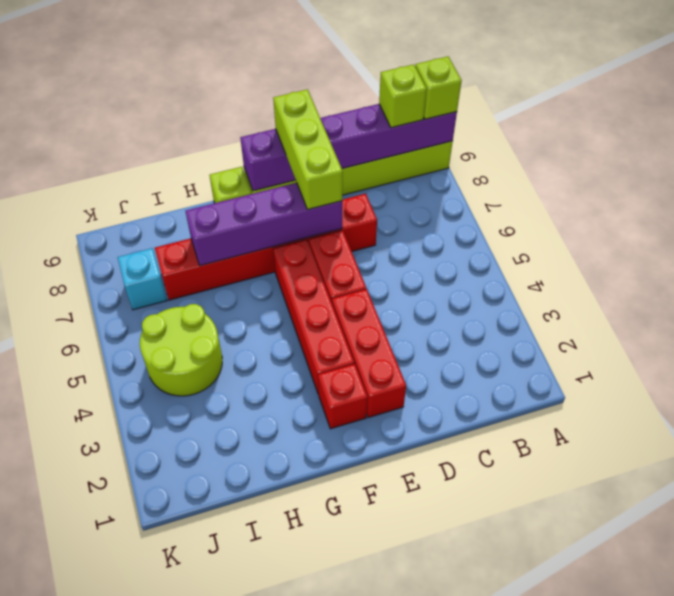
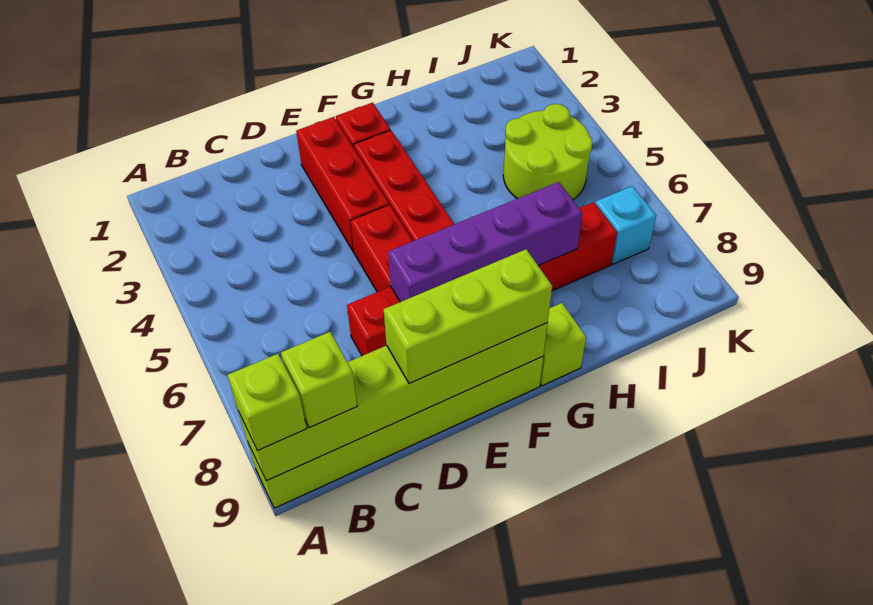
purple brick A9:F9 level 2 -> lime brick A9:F9 level 2
lime brick E7:E9 level 3 -> lime brick D9:F9 level 3

